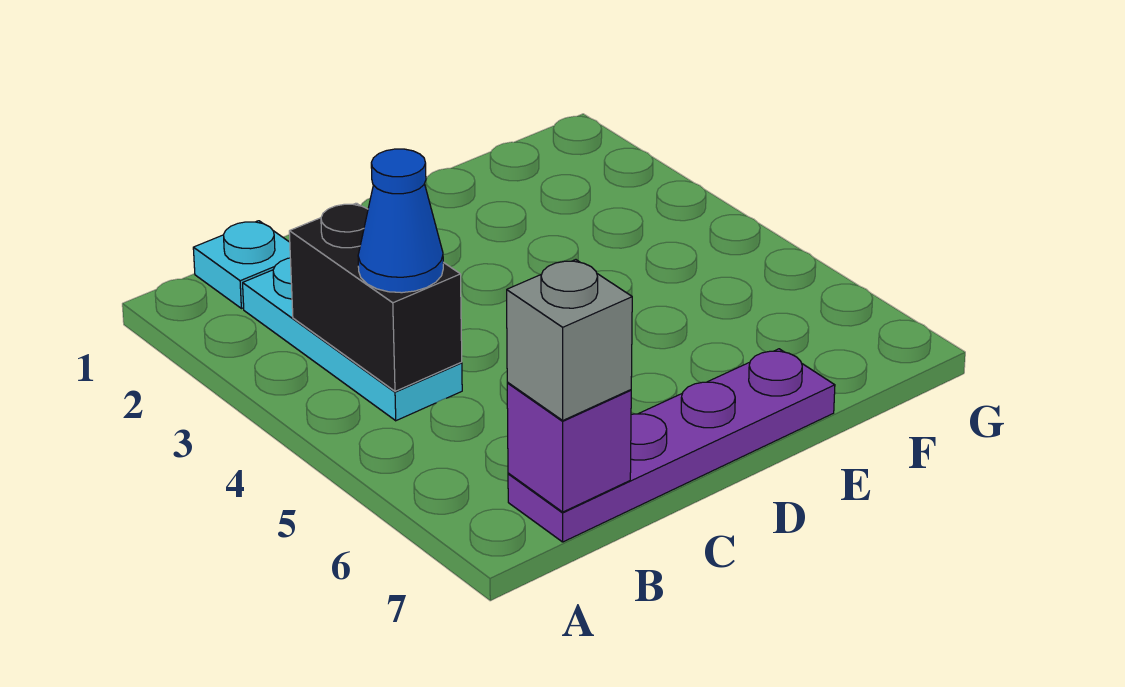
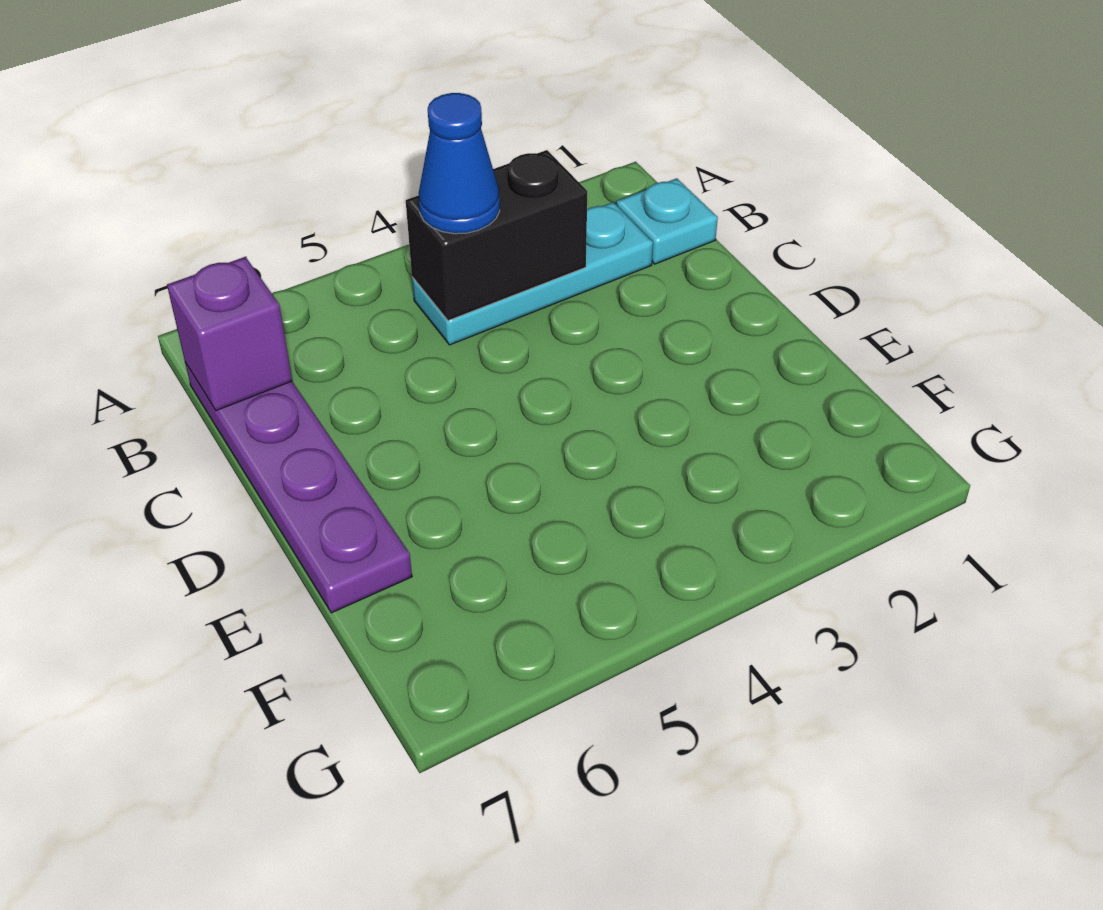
grey brick B7 level 3 -> none

